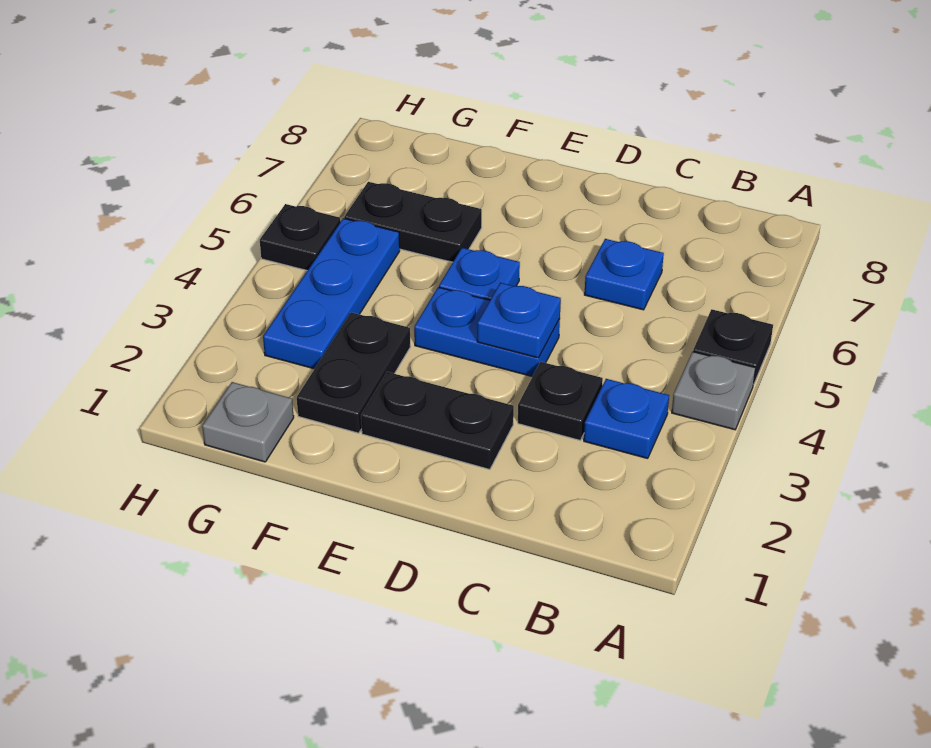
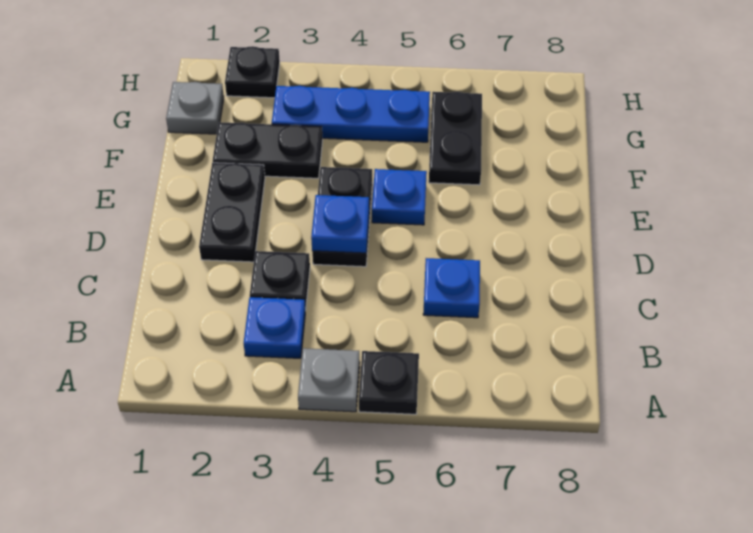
blue plate D4:E4 level 1 -> black plate D4:E4 level 1
black plate H5 level 1 -> black plate H2 level 1

